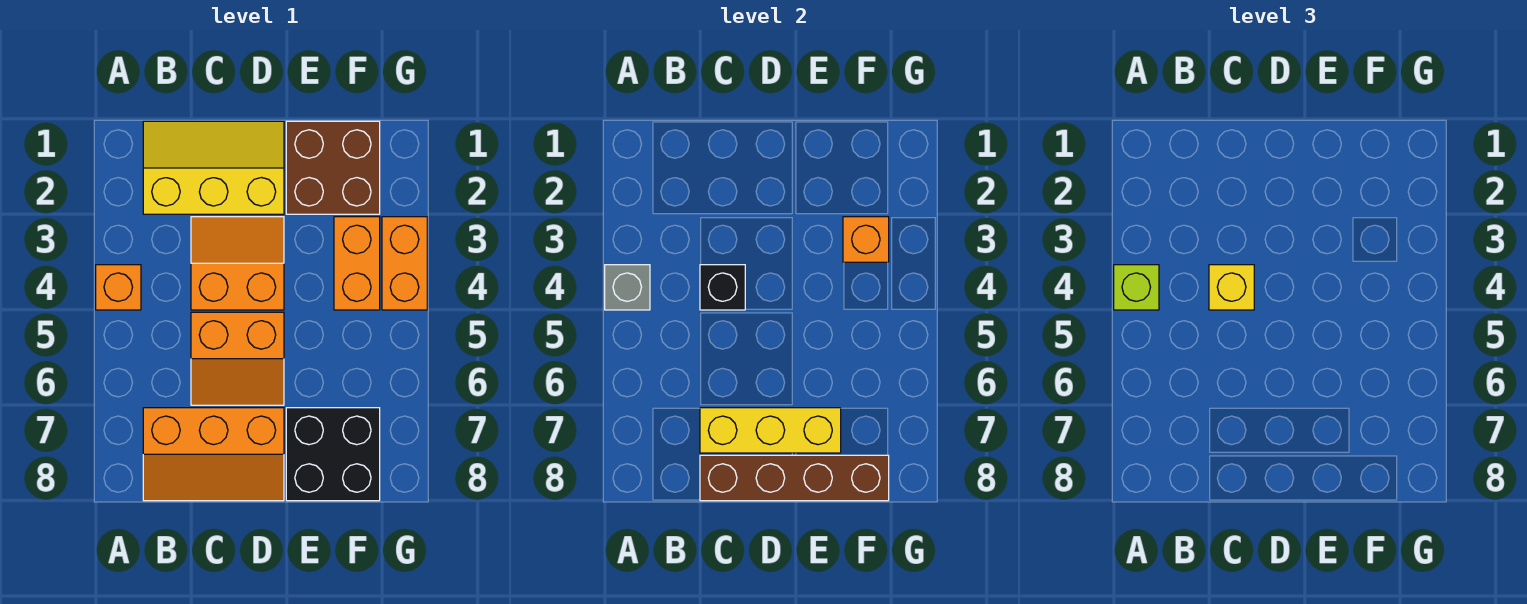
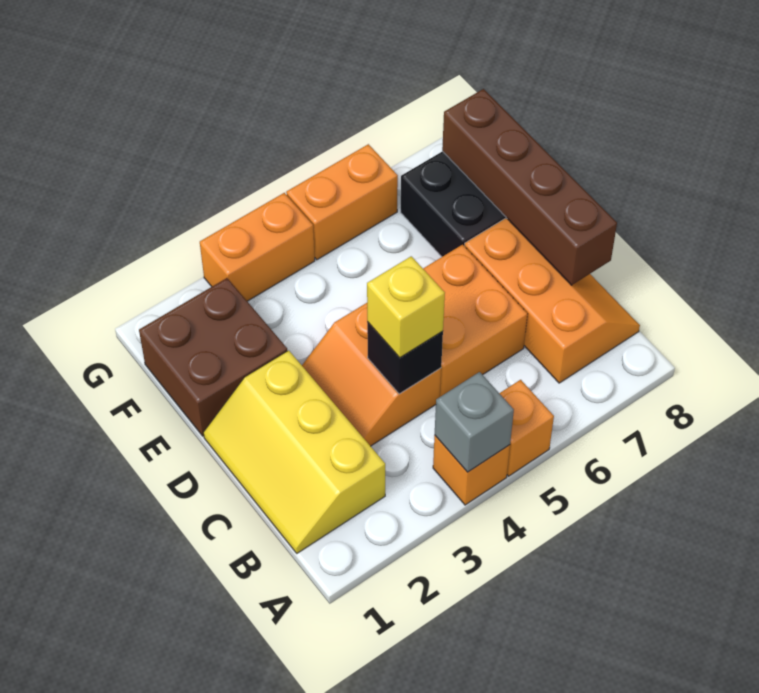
lime brick A4 level 3 -> none
orange slope C5:D6 level 1 top 5 -> orange brick C5:D6 level 1
yellow brick C7:E7 level 2 -> none
orange brick F3:F4 level 1 -> orange brick G5:G6 level 1
orange brick F3 level 2 -> orange brick A5 level 1

